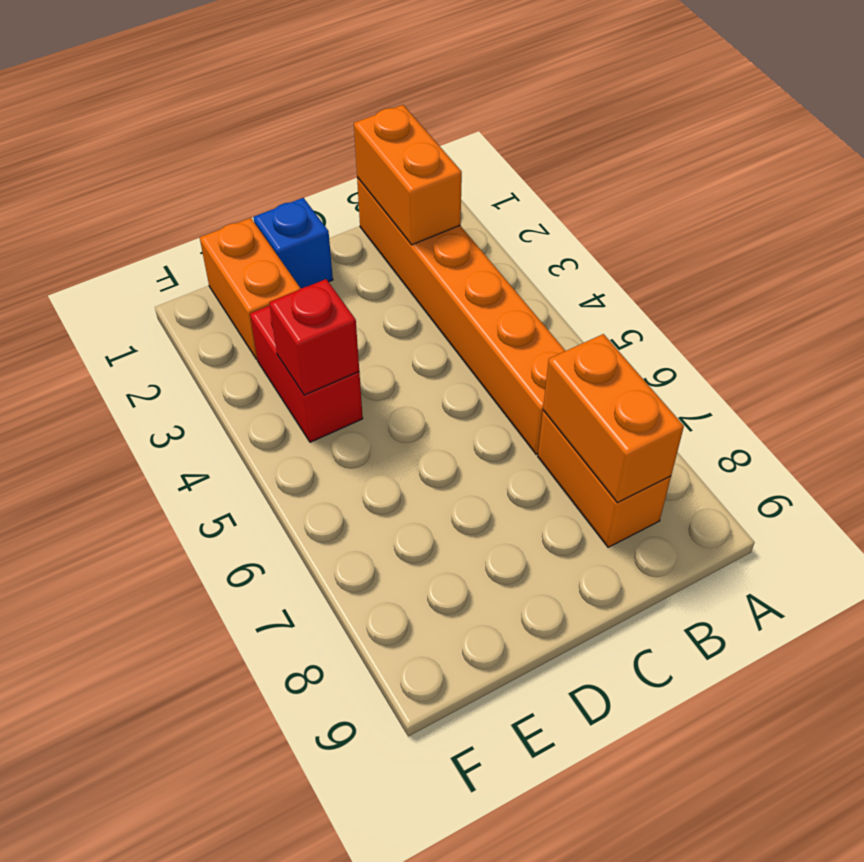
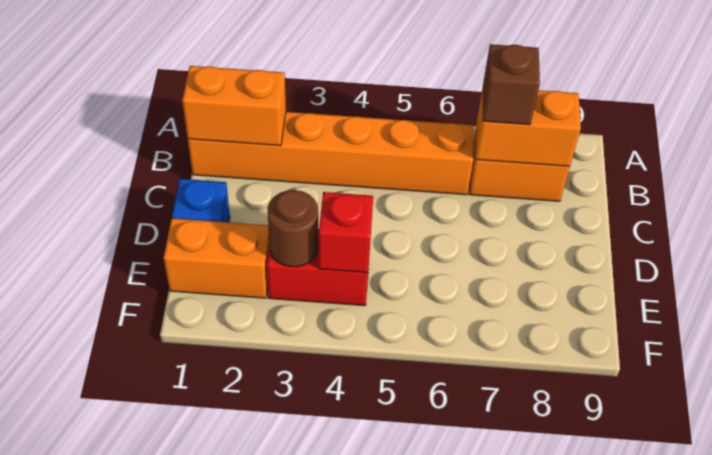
none -> brown brick B7 level 3
none -> brown round brick E3 level 2

